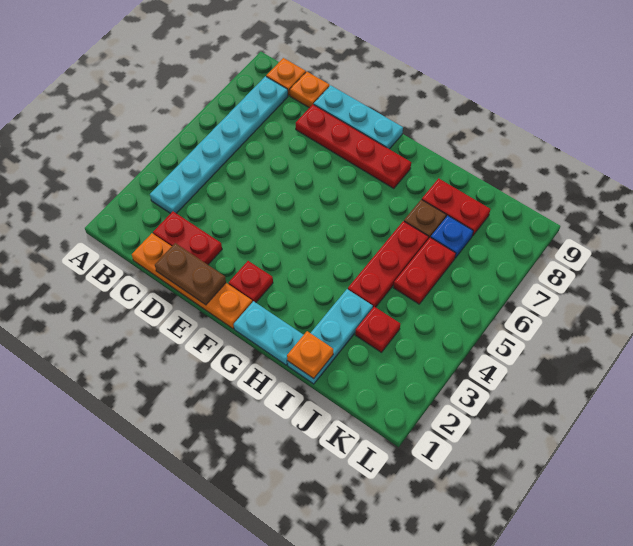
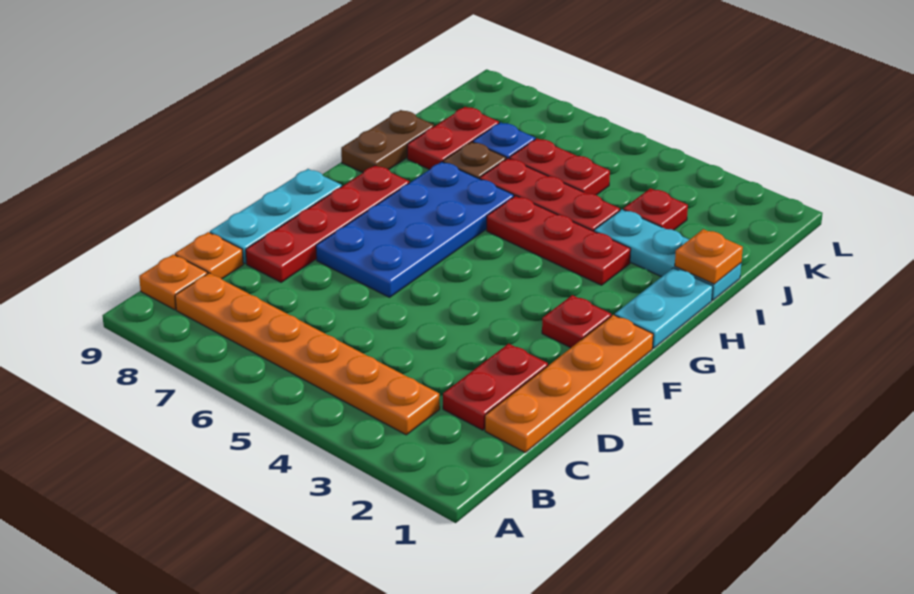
cyan plate B3:B8 level 1 -> orange plate B3:B8 level 1
brown plate D1:E1 level 2 -> brown plate H9:I9 level 1
none -> blue plate E6:H7 level 1
none -> red plate H3:H5 level 1

